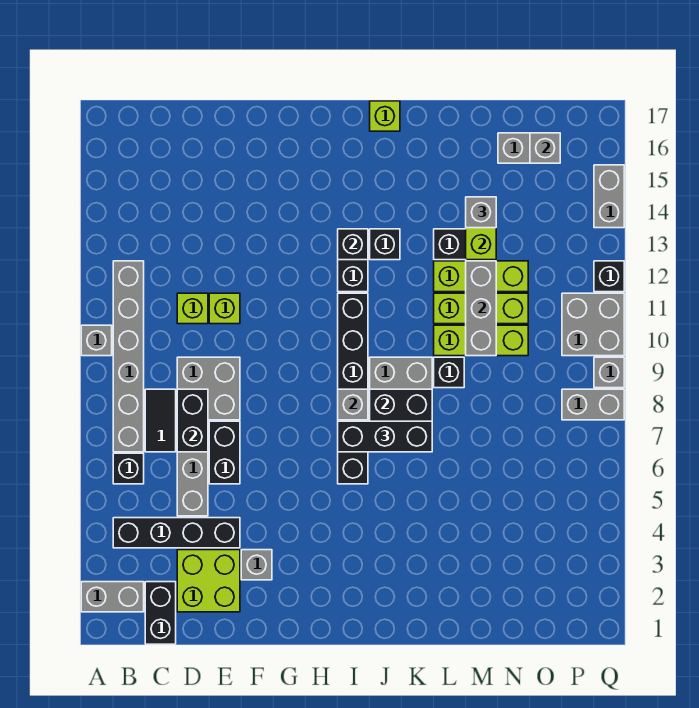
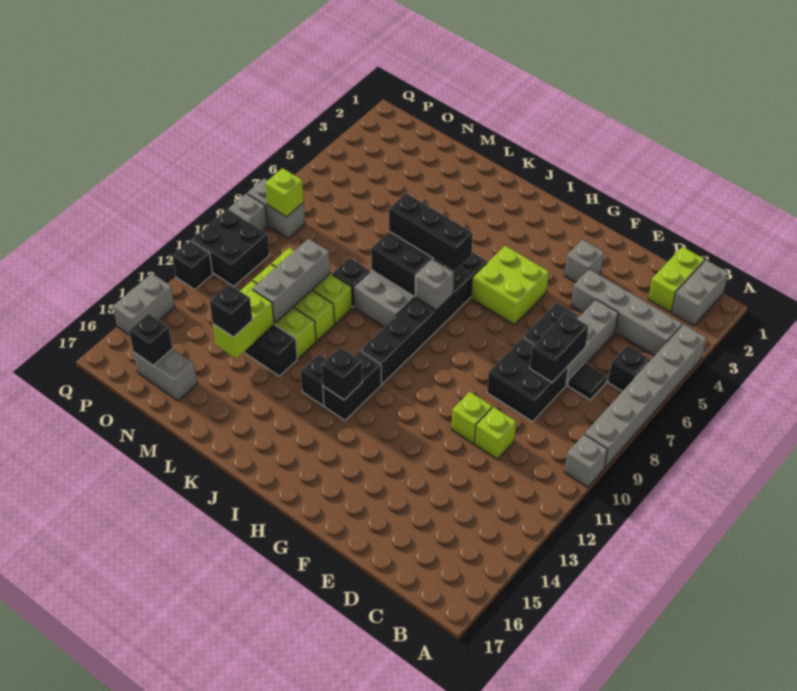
grey brick A2:B2 level 1 -> grey brick B1:B2 level 1
black brick B4:E4 level 1 -> grey brick B4:E4 level 1
grey brick B7:B12 level 1 -> grey brick A4:A9 level 1
black brick C1:C2 level 1 -> lime brick C1:C2 level 1
black tile C7:C8 level 1 -> black tile C7 level 1
lime brick D2:E3 level 1 -> lime brick G5:H6 level 1
grey brick D8:E9 level 1 -> black brick D8:E9 level 1
lime brick J17 level 1 -> lime brick P8 level 2
grey brick M14 level 3 -> black brick M14 level 3
grey brick O16 level 2 -> black brick O16 level 2
grey brick P10:Q11 level 1 -> black brick P10:Q11 level 1

